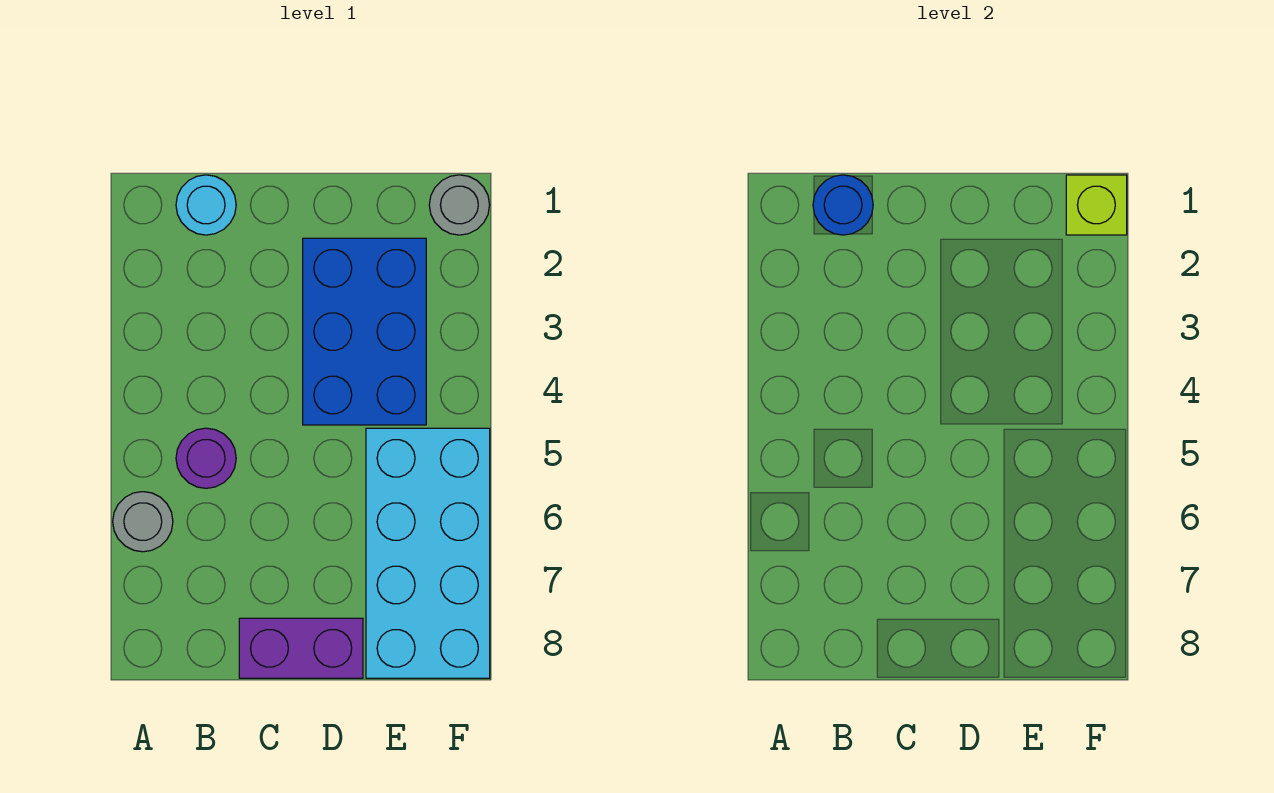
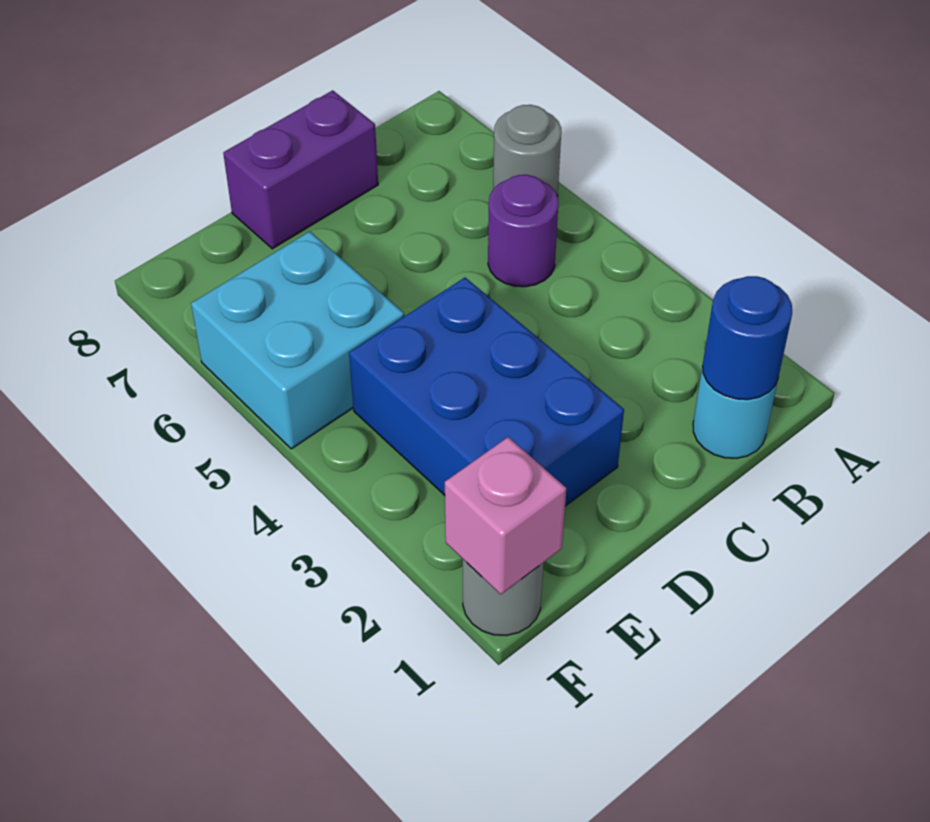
cyan brick E5:F8 level 1 -> cyan brick E5:F6 level 1
lime brick F1 level 2 -> pink brick F1 level 2

